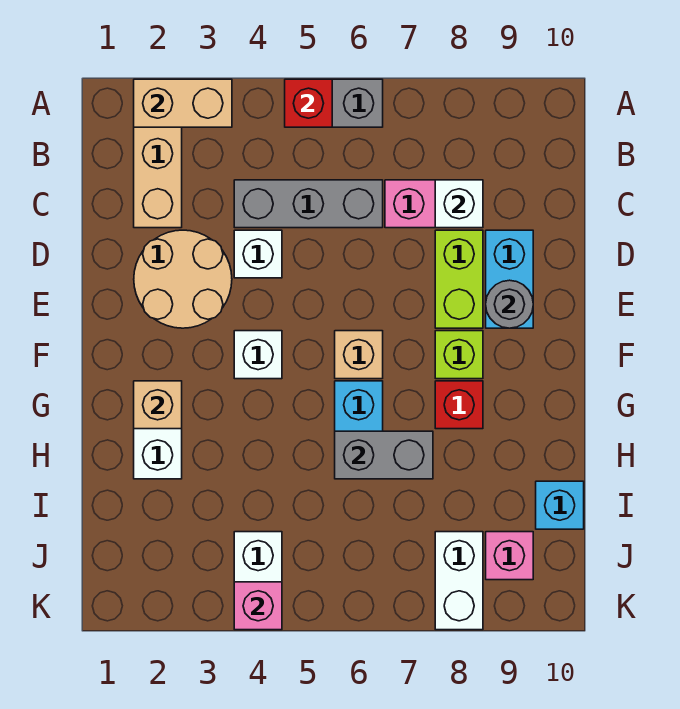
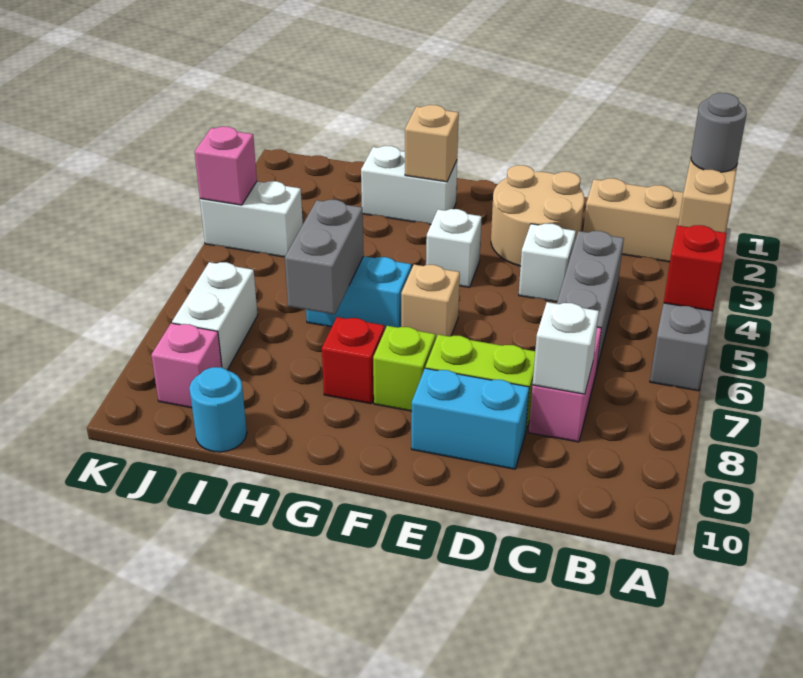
grey round brick E9 level 2 -> grey round brick A2 level 3
cyan brick I10 level 1 -> cyan round brick I10 level 1
white brick J8:K8 level 1 -> white brick J7:J8 level 1

